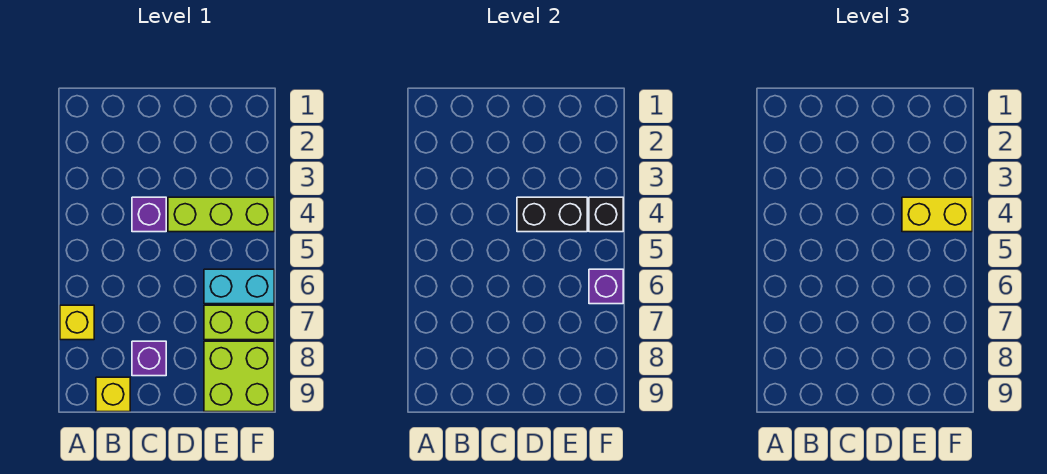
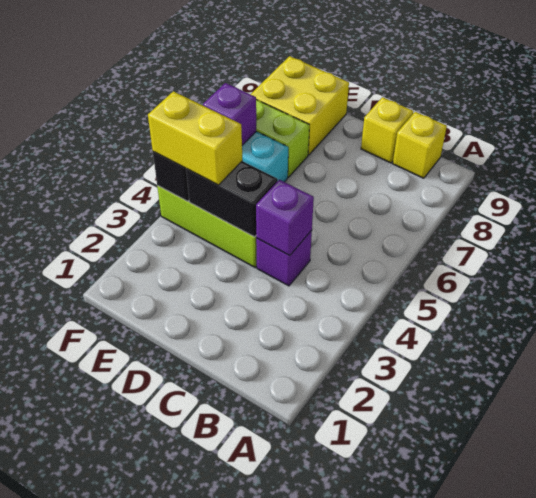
yellow brick A7 level 1 -> yellow brick C9 level 1
purple brick C8 level 1 -> purple brick C4 level 2
lime brick E8:F9 level 1 -> yellow brick E8:F9 level 1

